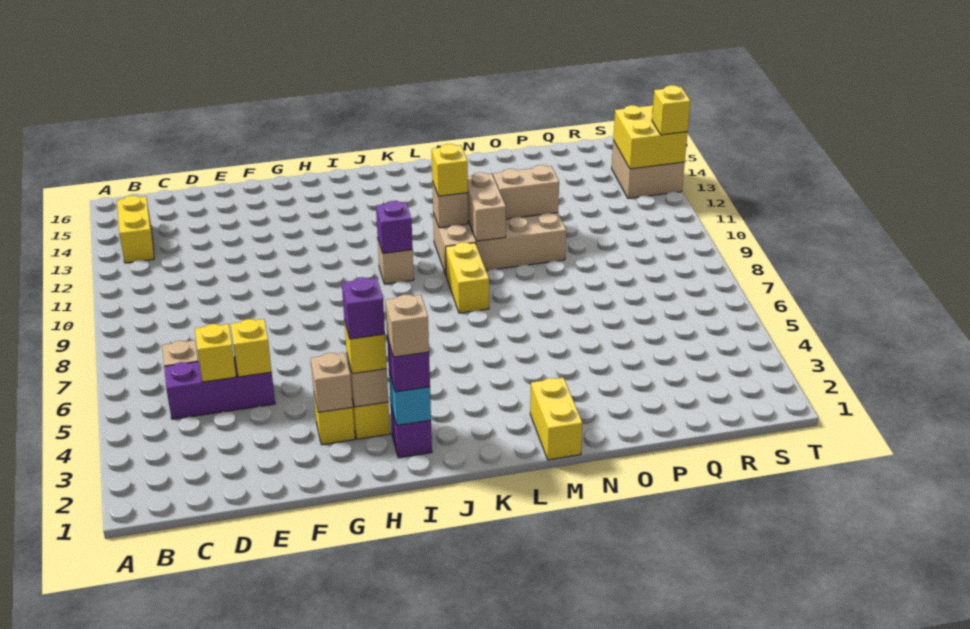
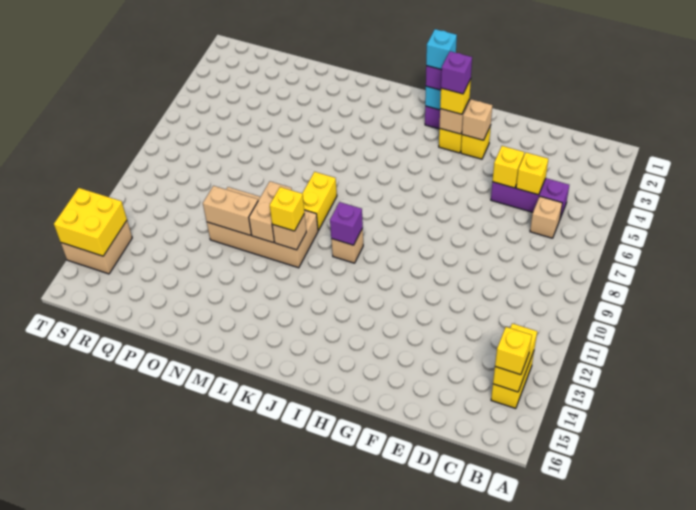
tan brick I2 level 4 -> cyan brick I2 level 4
yellow brick M1:M2 level 1 -> yellow brick B13:B14 level 2
yellow brick T13 level 3 -> yellow brick B14 level 3

